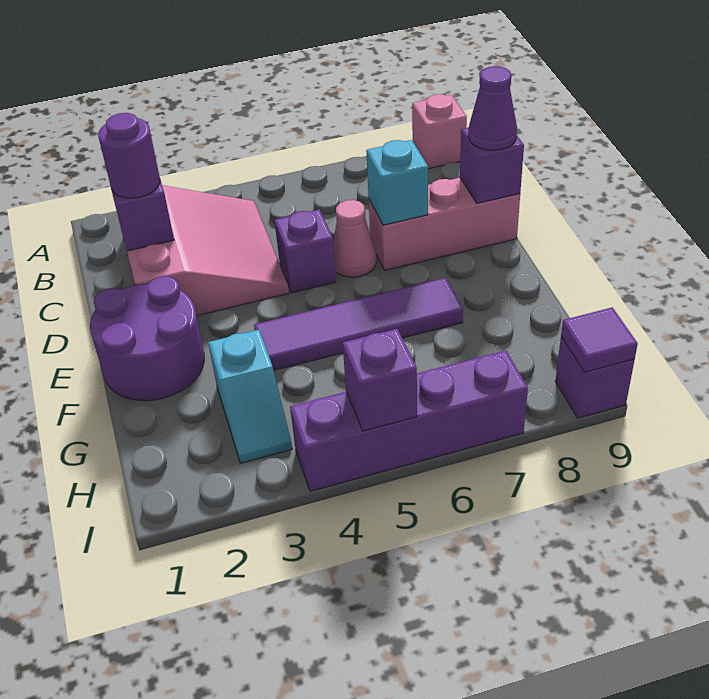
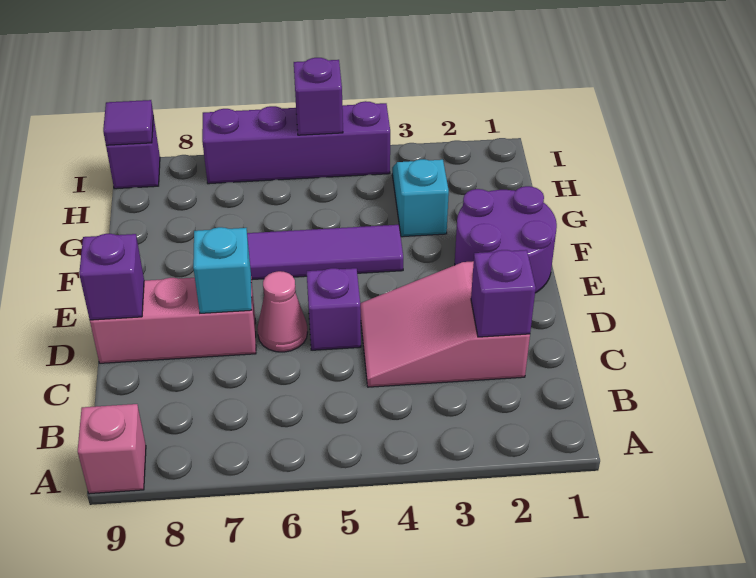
pink slope B2:D4 level 1 top 2 -> pink slope C2:D4 level 1 top 2
purple round brick C2 level 3 -> none
purple cone D9 level 3 -> none

